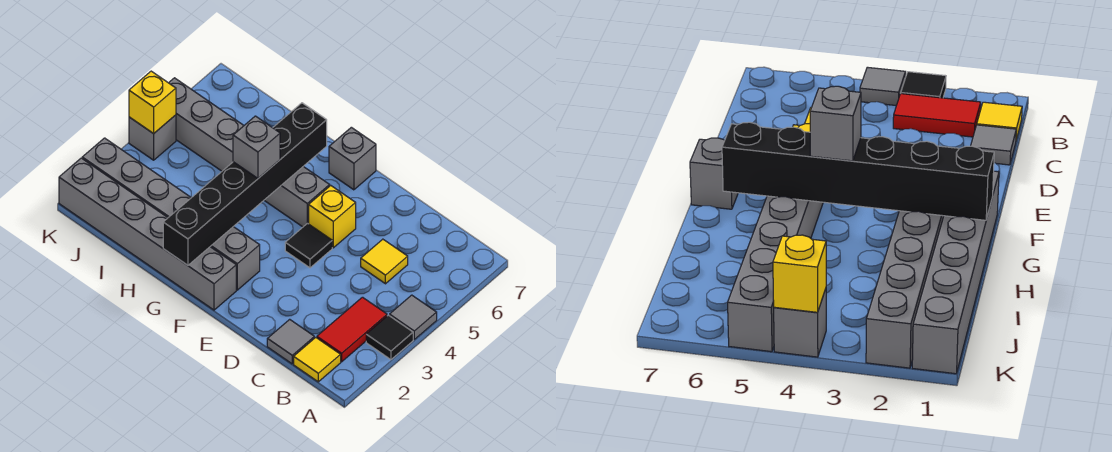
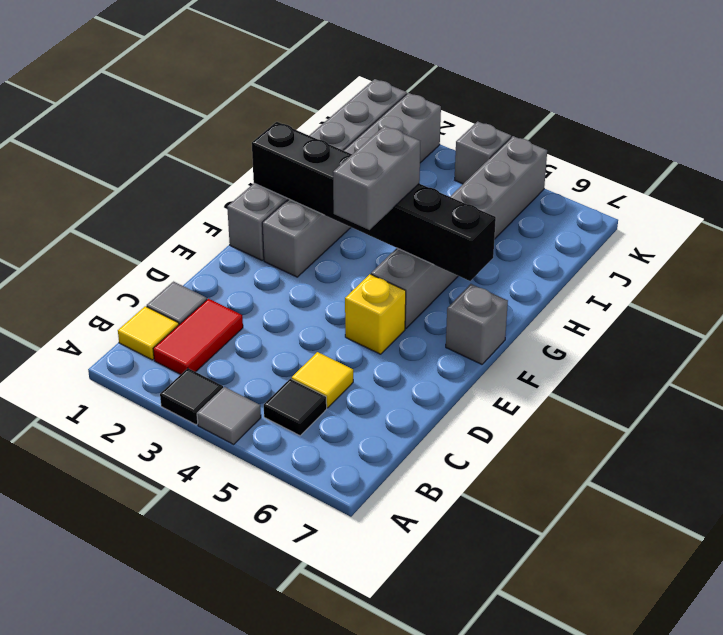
red tile B2:B3 level 1 -> red tile B2:C2 level 1
black tile E4 level 1 -> black tile B5 level 1
grey brick G4 level 3 -> grey brick F4:G4 level 3
yellow brick K4 level 2 -> none

